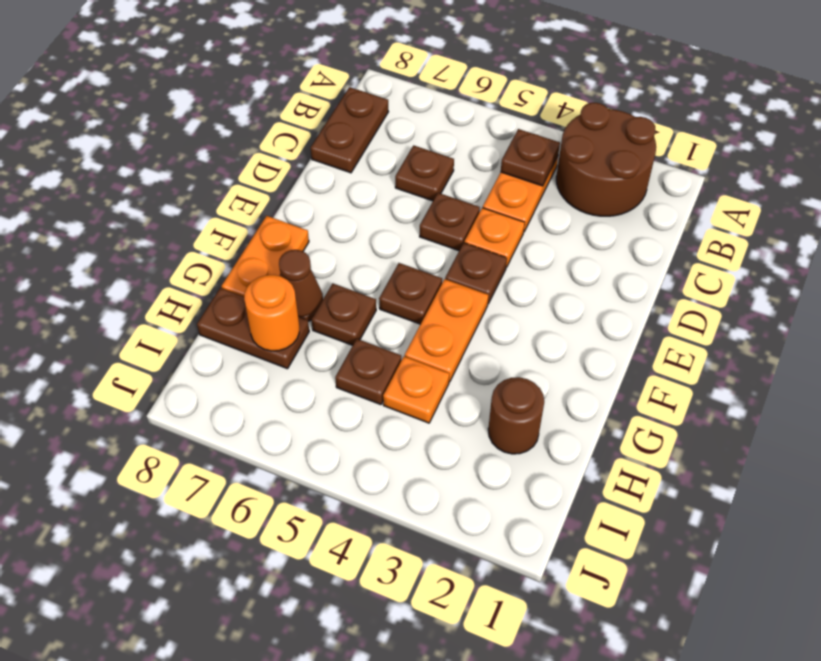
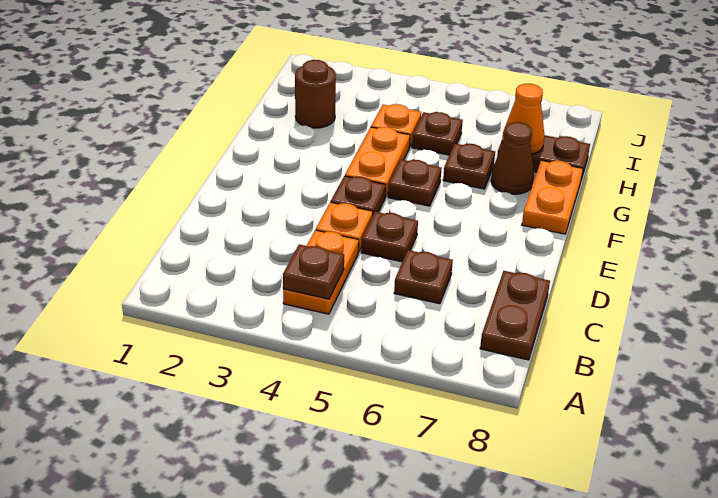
brown round brick A2:B3 level 1 -> none
orange round brick H7 level 2 -> orange cone H7 level 2

